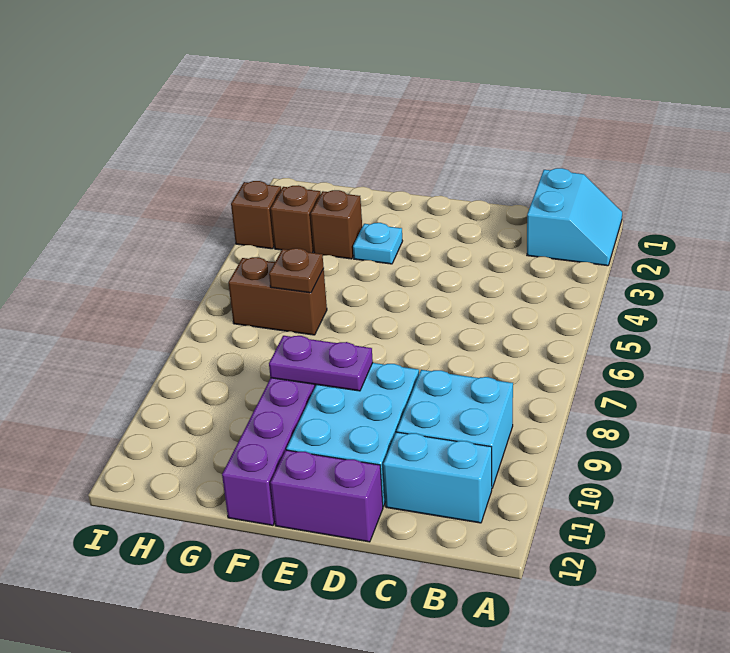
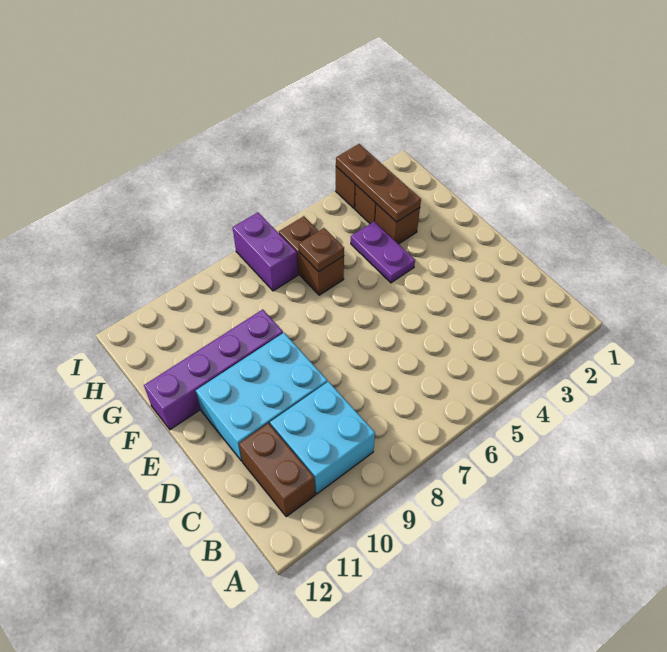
cyan slope A1:B2 level 1 top B -> none
cyan brick B11:C11 level 1 -> brown brick B11:C11 level 1
purple brick D12:E12 level 1 -> purple brick H7:I7 level 1
purple plate E9:F9 level 2 -> purple plate F4:G4 level 1
cyan plate F3 level 1 -> none
none -> brown plate G3:I3 level 2

